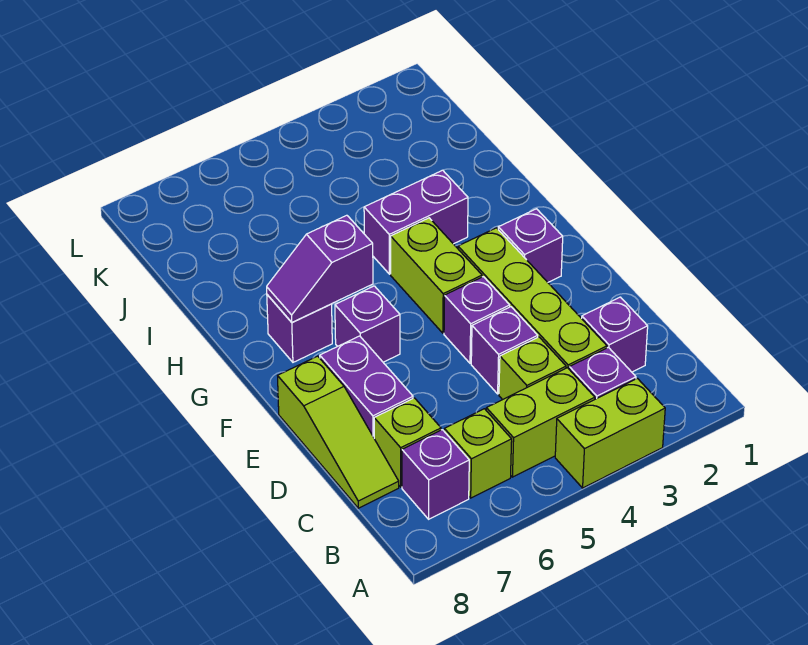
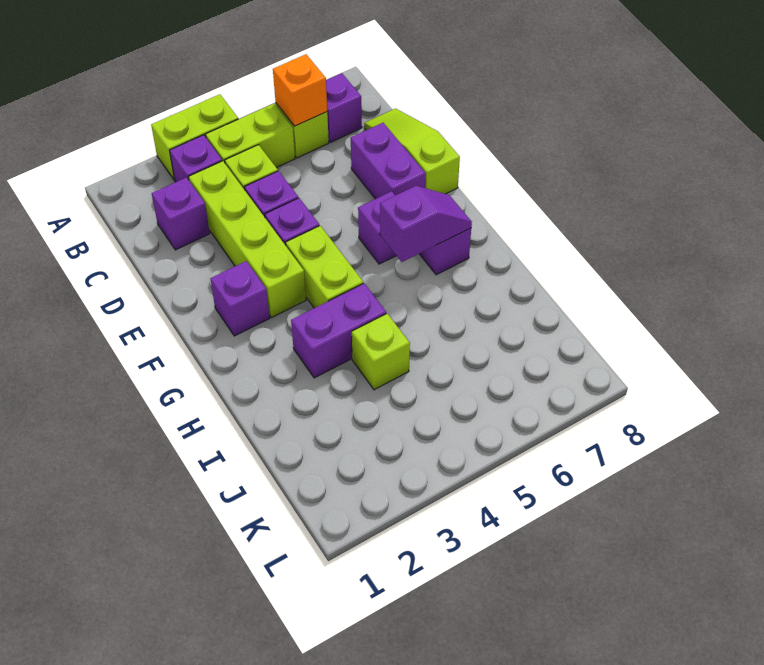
none -> orange brick B6 level 2
lime brick C7 level 1 -> lime brick I4 level 1

